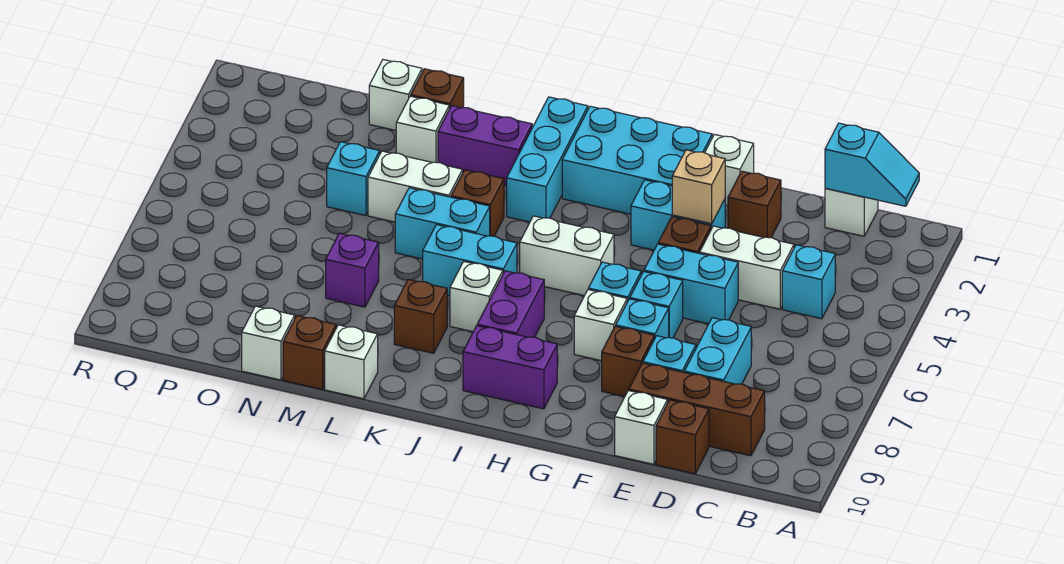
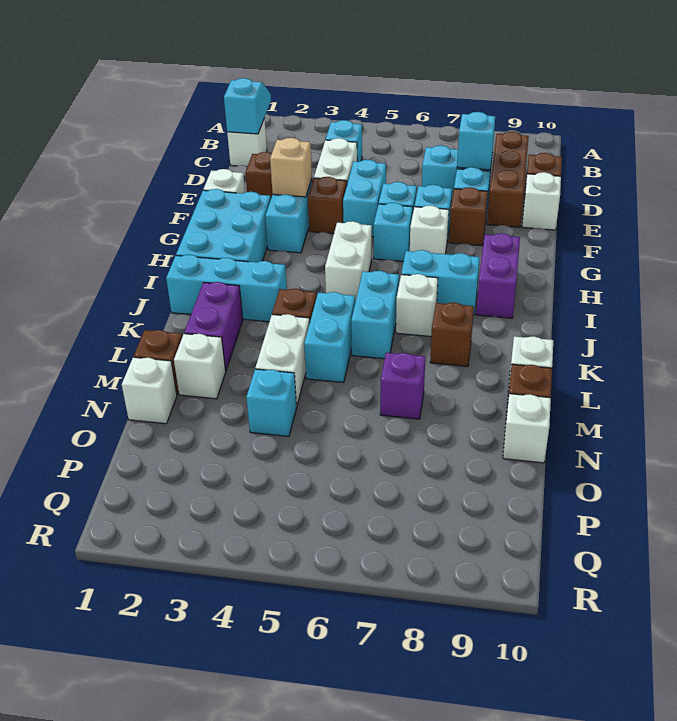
none -> cyan brick D8 level 2
purple brick I7:I8 level 1 -> cyan brick I7:I8 level 1

